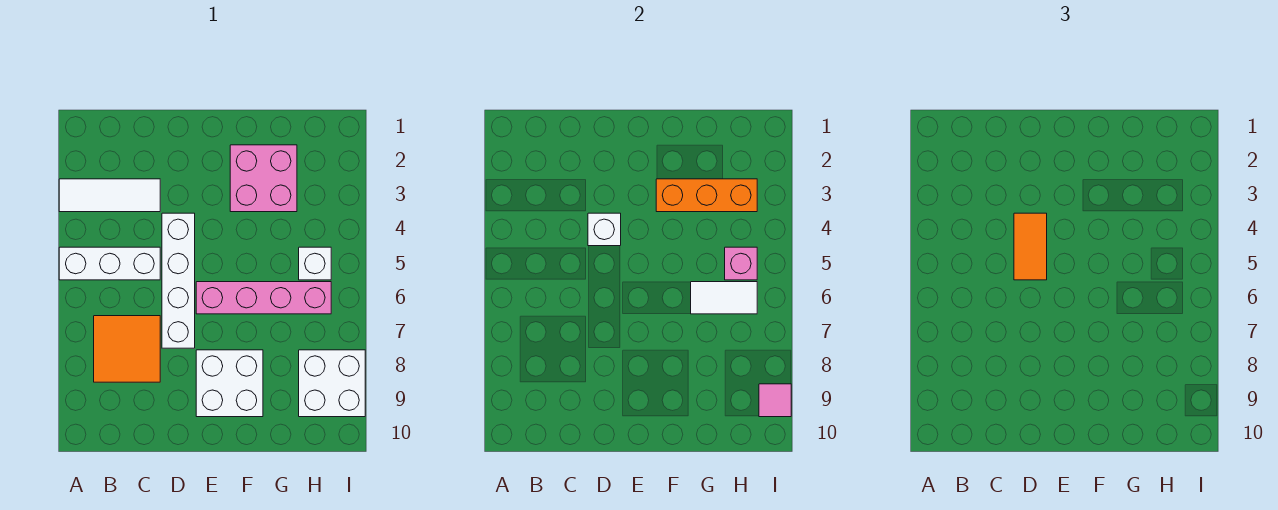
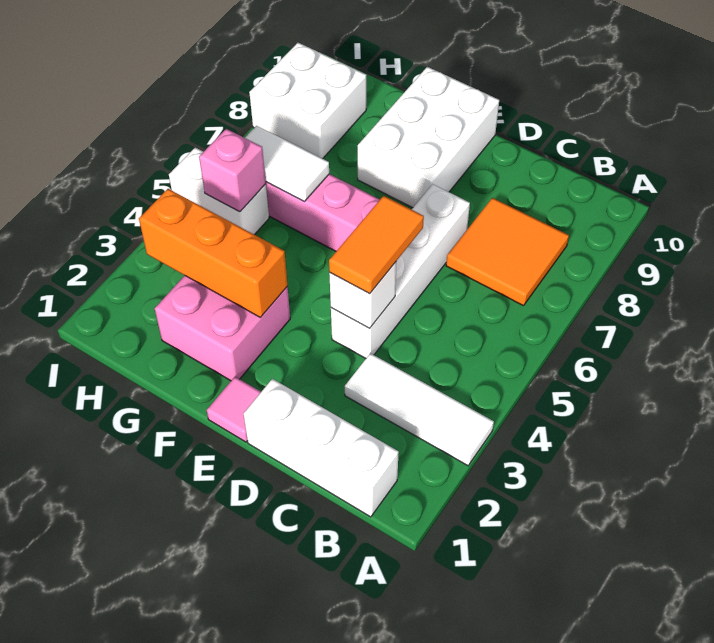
white brick A5:C5 level 1 -> white brick B1:D1 level 1
white brick E8:F9 level 1 -> white brick E8:F10 level 1
white brick H5 level 1 -> white brick H5:I5 level 1
pink tile I9 level 2 -> pink tile E1 level 1

